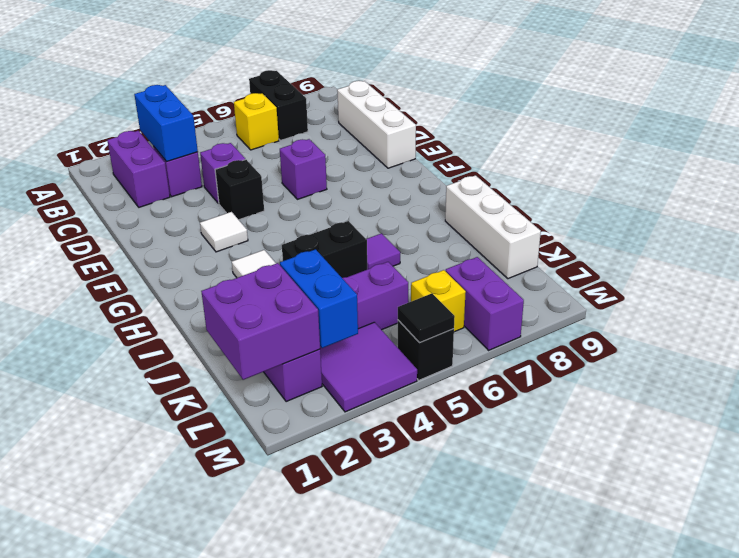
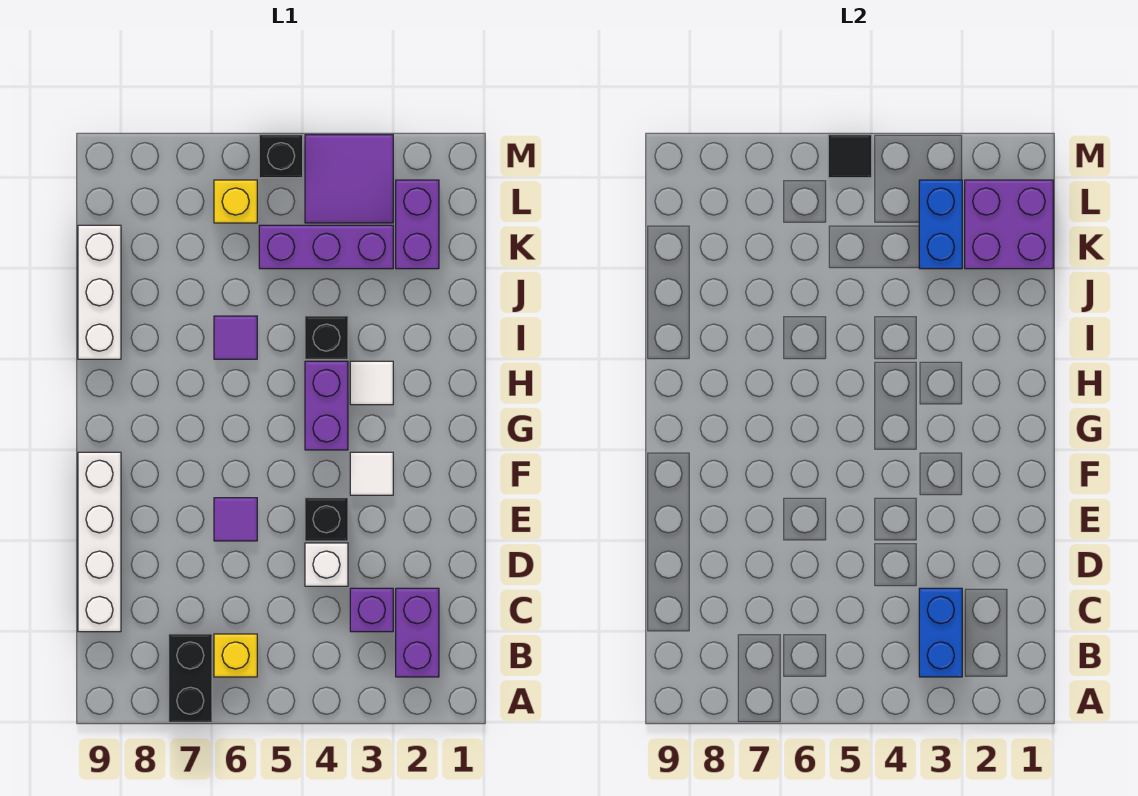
white brick C9:E9 level 1 -> white brick C9:F9 level 1
purple brick D4 level 1 -> white brick D4 level 1
purple brick E6 level 1 -> purple tile E6 level 1
black brick I4:I5 level 1 -> black brick I4 level 1
purple brick L7:M7 level 1 -> purple brick G4:H4 level 1

